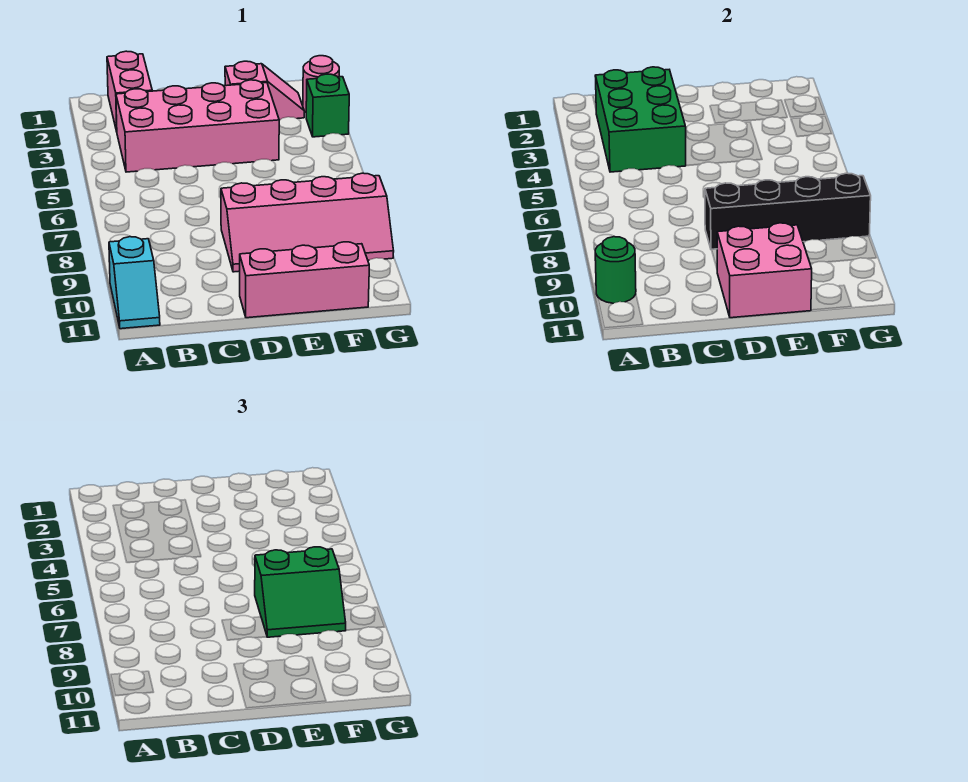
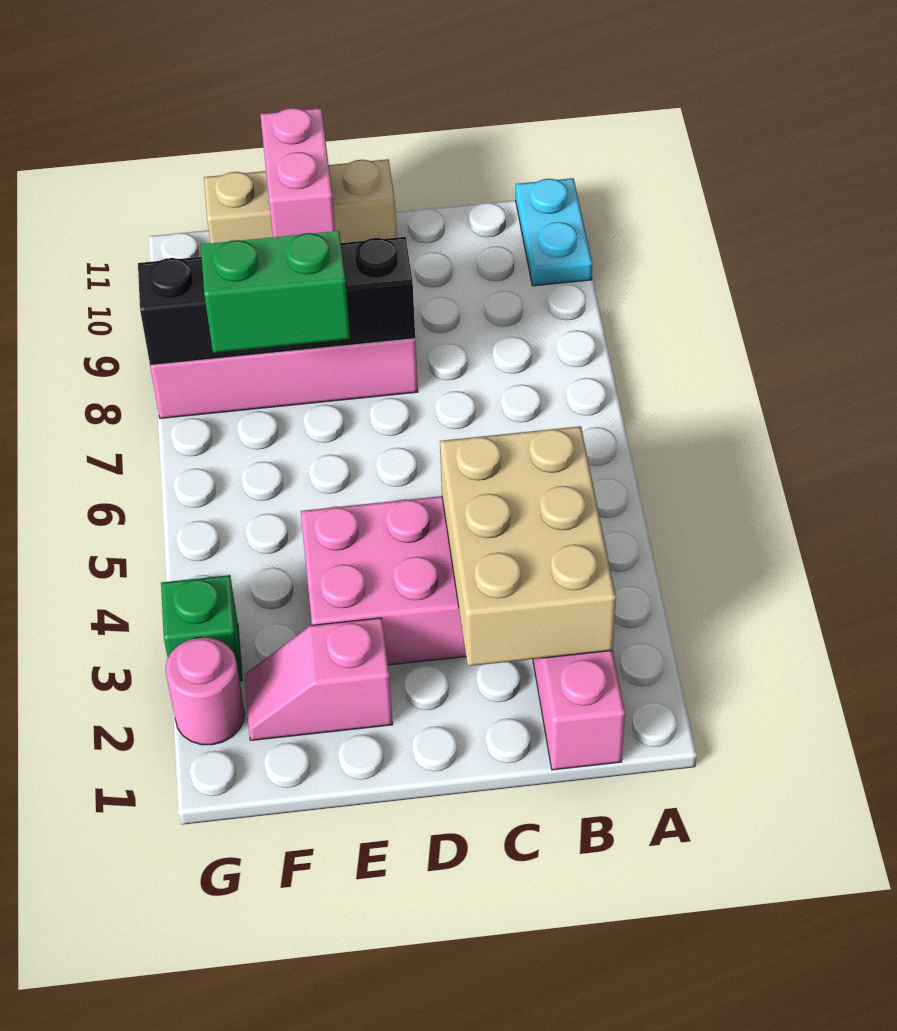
cyan slope A10:A11 level 1 top 10 -> cyan plate A10:A11 level 1
green round brick A10 level 2 -> none
green brick B2:C4 level 2 -> tan brick B2:C4 level 2
pink brick D10:E11 level 2 -> pink brick E10:E11 level 2
pink brick D11:F11 level 1 -> tan brick D11:F11 level 1

